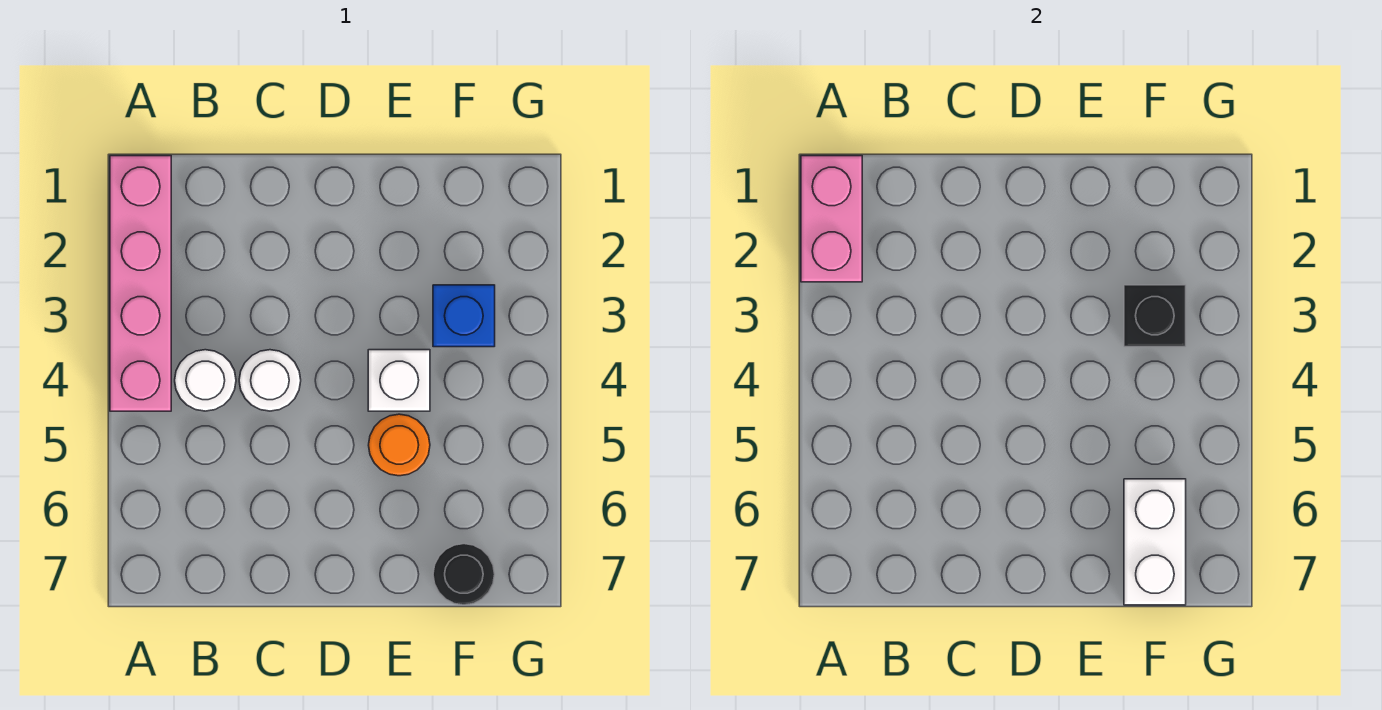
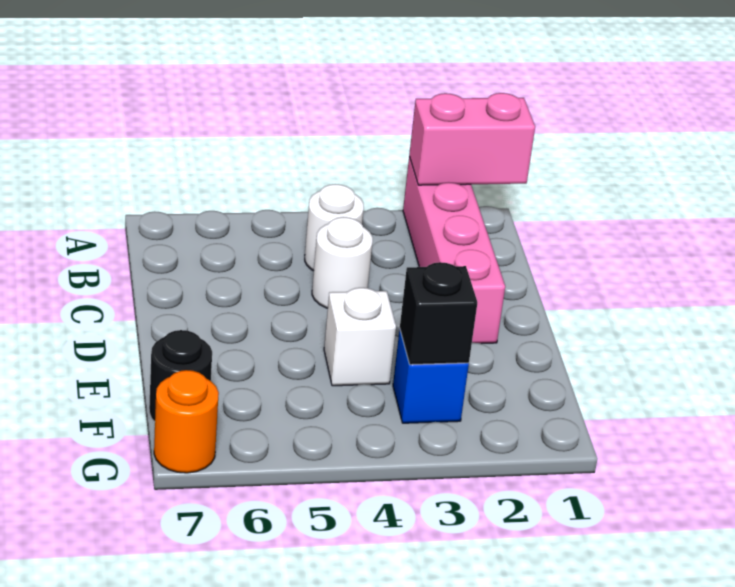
pink brick A1:A4 level 1 -> pink brick A2:D2 level 1
orange round brick E5 level 1 -> orange round brick G7 level 1
white brick F6:F7 level 2 -> none

